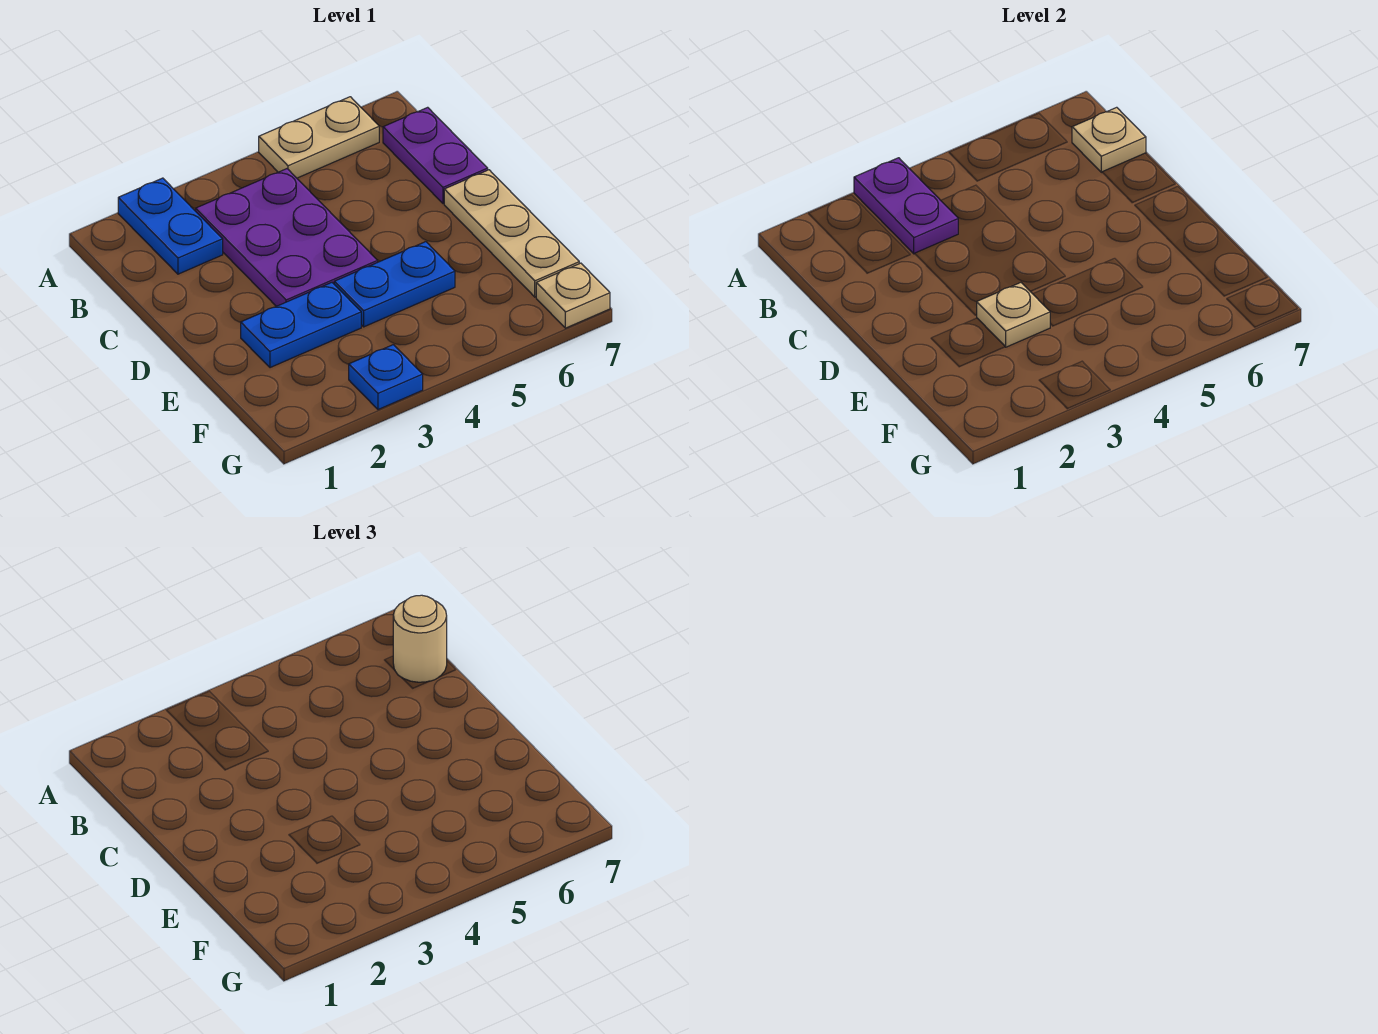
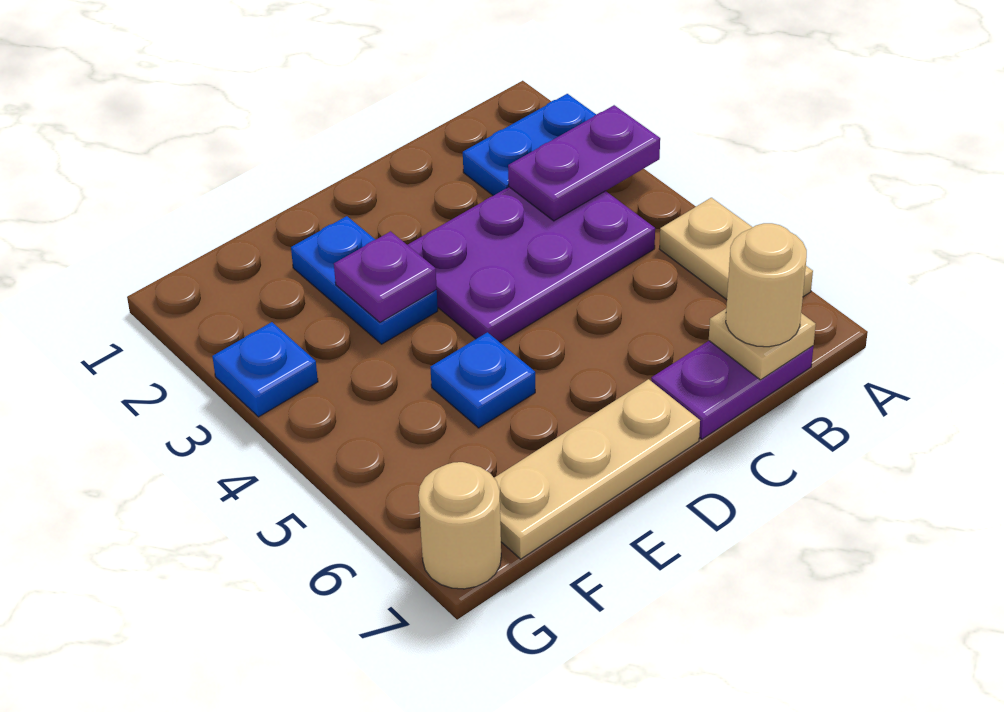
tan plate E3 level 2 -> purple plate E3 level 2
blue plate E4:E5 level 1 -> blue plate E5 level 1
tan plate G7 level 1 -> tan round brick G7 level 1

